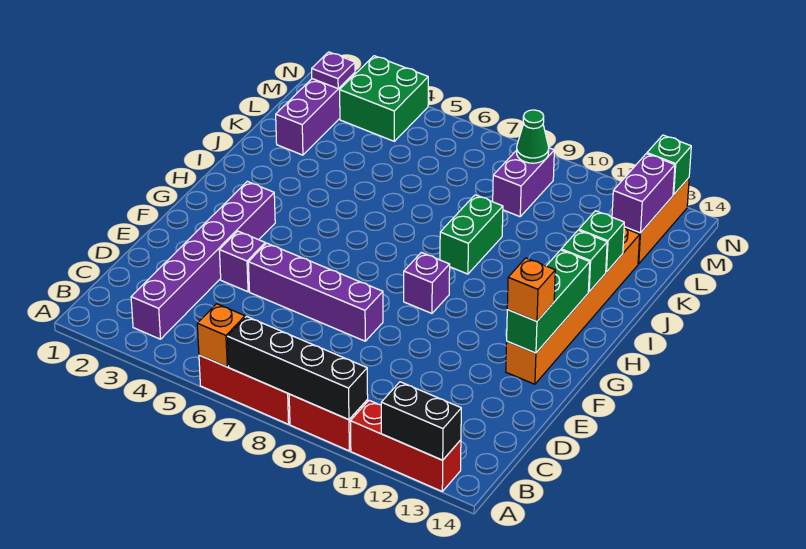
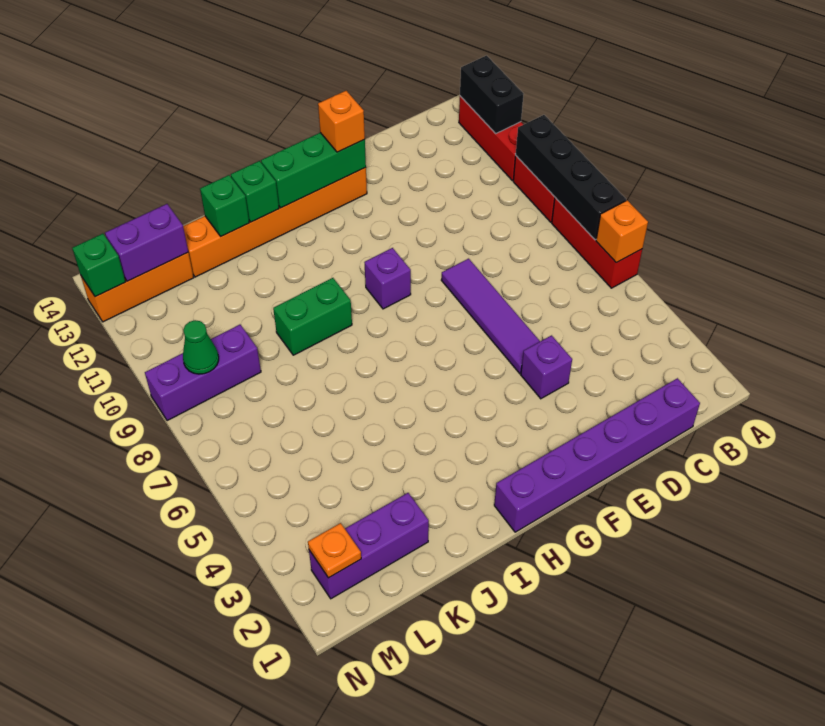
purple brick B3:G3 level 1 -> purple brick C1:H1 level 1
purple brick E5:E8 level 1 -> purple tile E5:E8 level 1
purple brick L9:M9 level 1 -> purple brick L9:N9 level 1
purple plate M2 level 2 -> orange plate M2 level 2
green brick M3:N4 level 1 -> none

